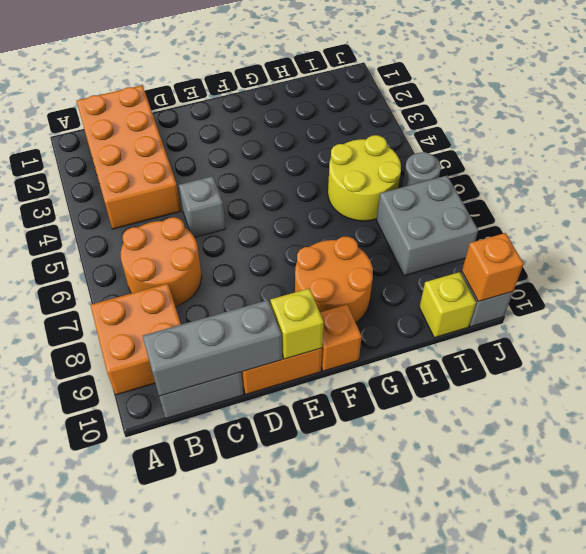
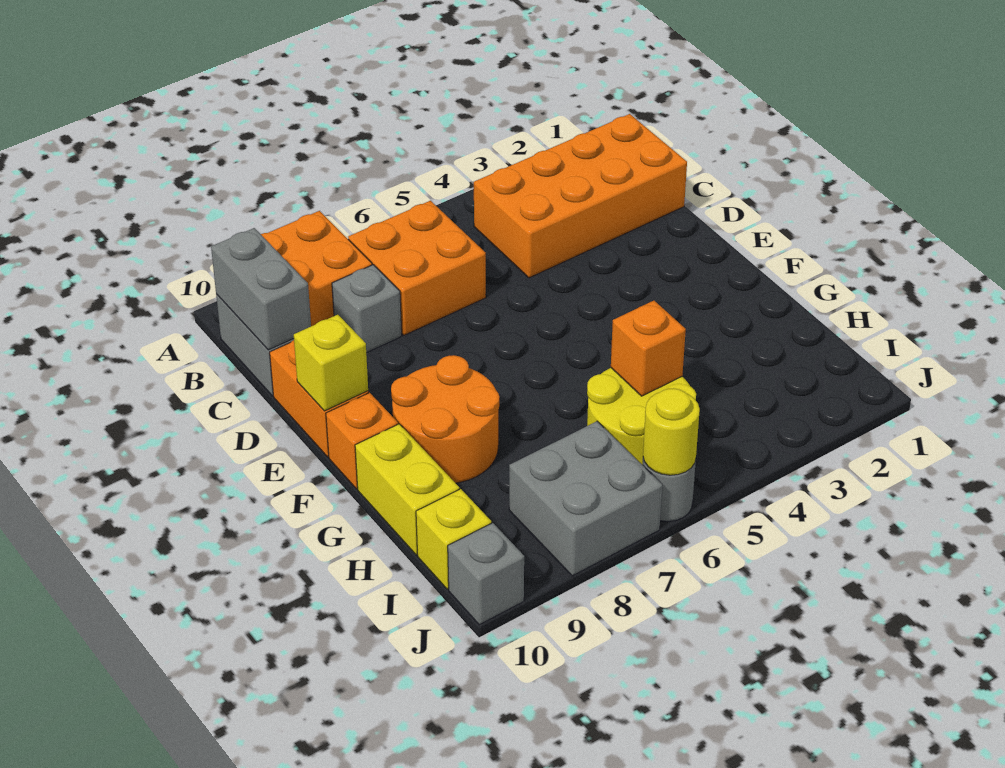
orange round brick B6:C7 level 1 -> orange brick B6:C7 level 1
grey brick B10:D10 level 2 -> grey brick B10:C10 level 2
grey brick D5 level 1 -> grey brick C8 level 1
none -> yellow brick G10:H10 level 1
none -> yellow round brick J6 level 2
orange brick J10 level 2 -> orange brick H5 level 2

